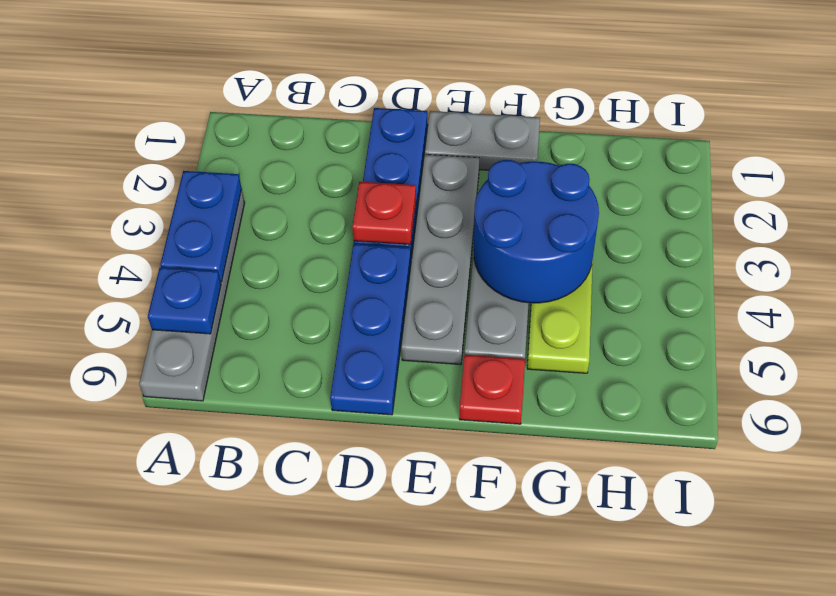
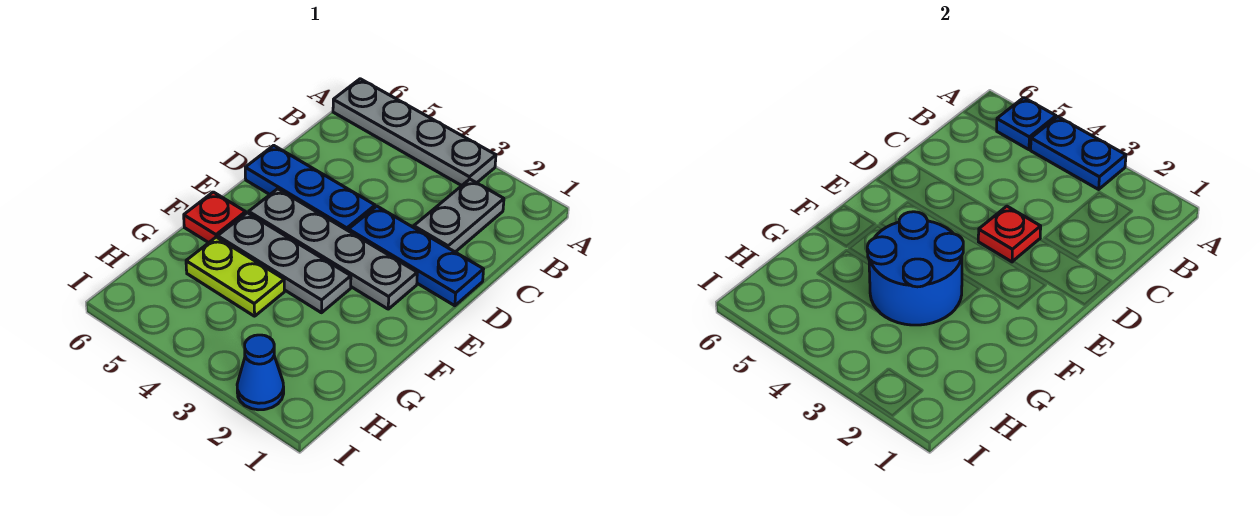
grey plate E1:F1 level 1 -> grey plate B2:C2 level 1
none -> blue cone I2 level 1

